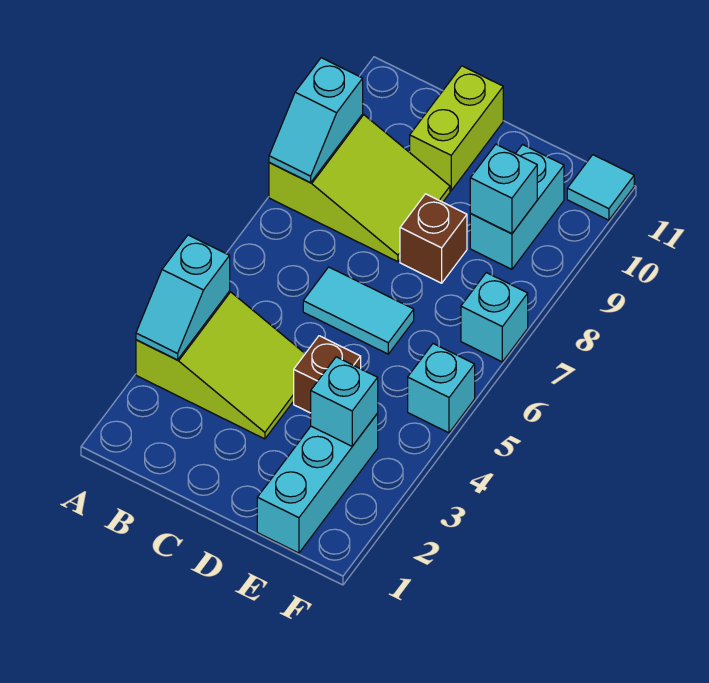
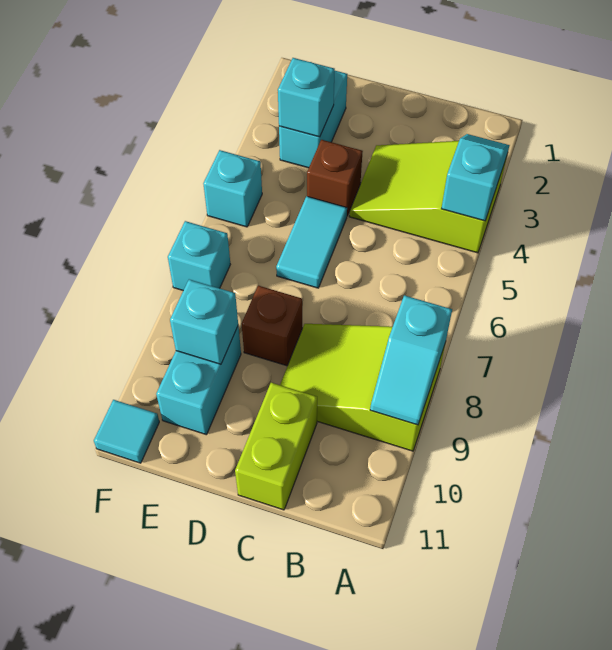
cyan slope A8:A9 level 2 top 9 -> cyan slope A8:A9 level 2 top 8
cyan tile C6:D6 level 1 -> cyan tile D5:D6 level 1
cyan brick E1:E3 level 1 -> cyan brick E2:E3 level 1

